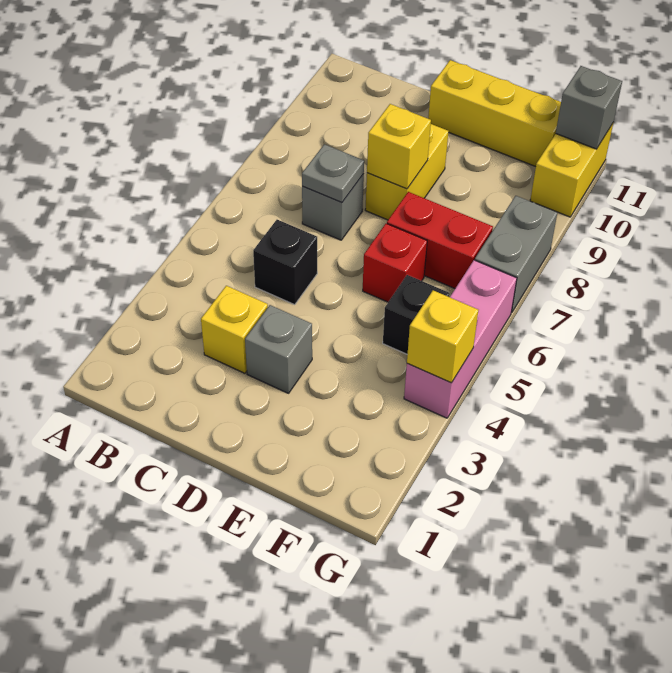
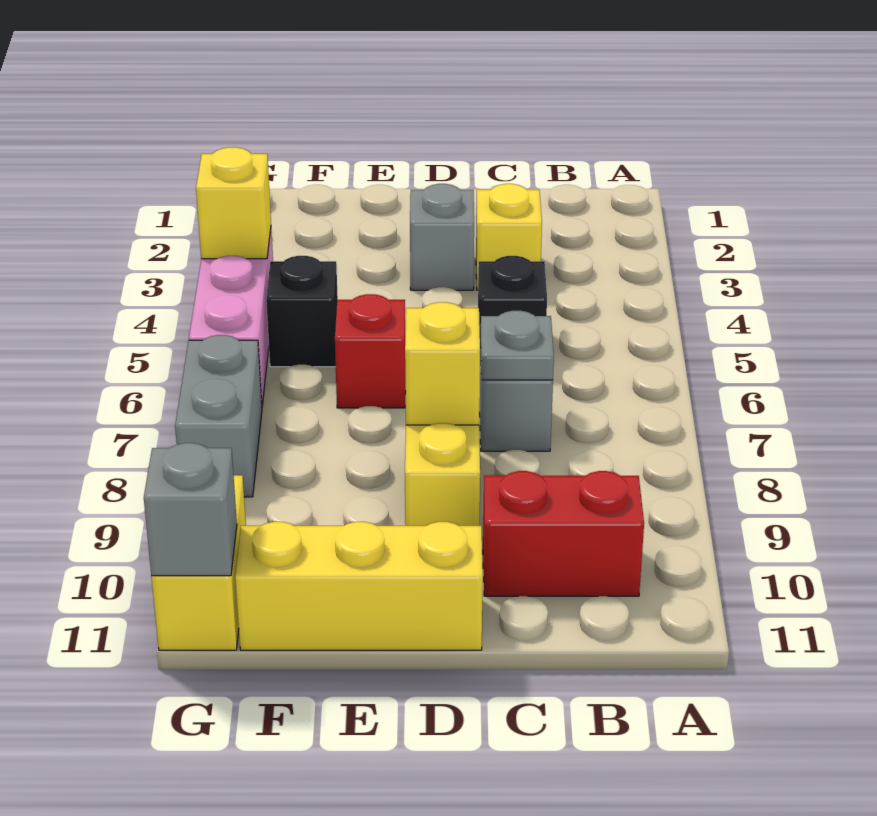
red brick E7:F7 level 1 -> red brick B10:C10 level 1

